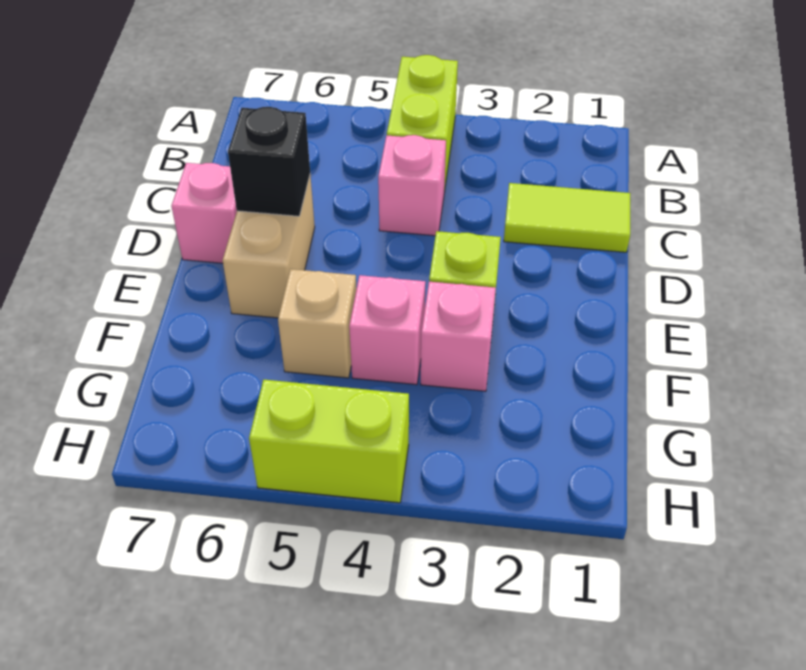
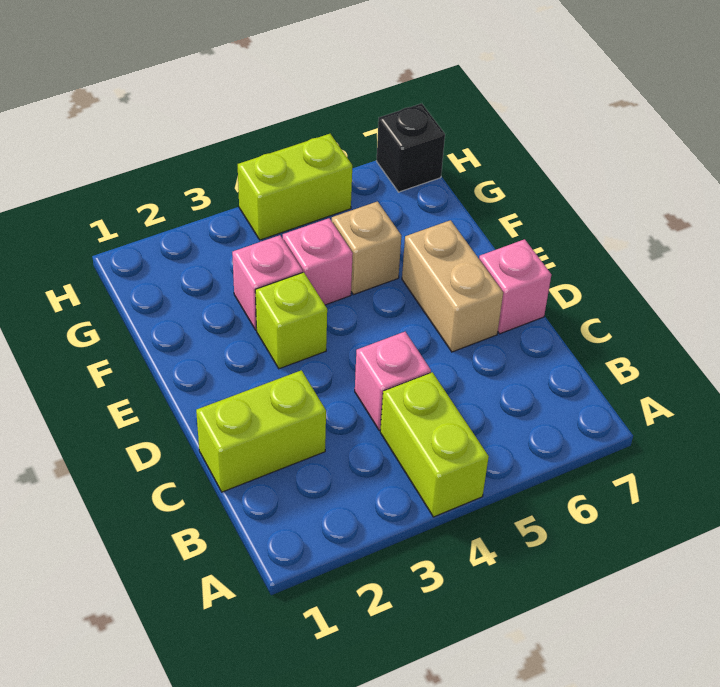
lime tile C1:C2 level 1 -> lime brick C1:C2 level 1
black brick D6 level 2 -> black brick H7 level 1

